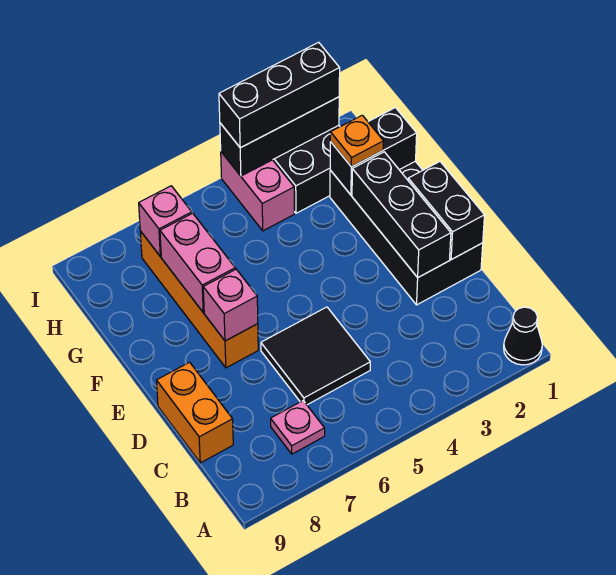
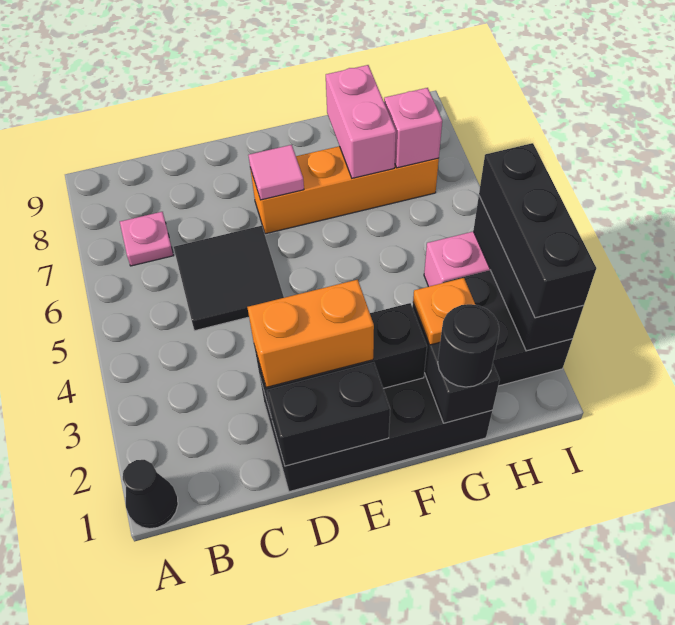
orange brick C9:D9 level 1 -> orange brick D2:E2 level 3
pink brick E7 level 2 -> pink tile E7 level 2
pink brick F7:G7 level 2 -> pink brick G7:G8 level 2
none -> black round brick G1 level 3

